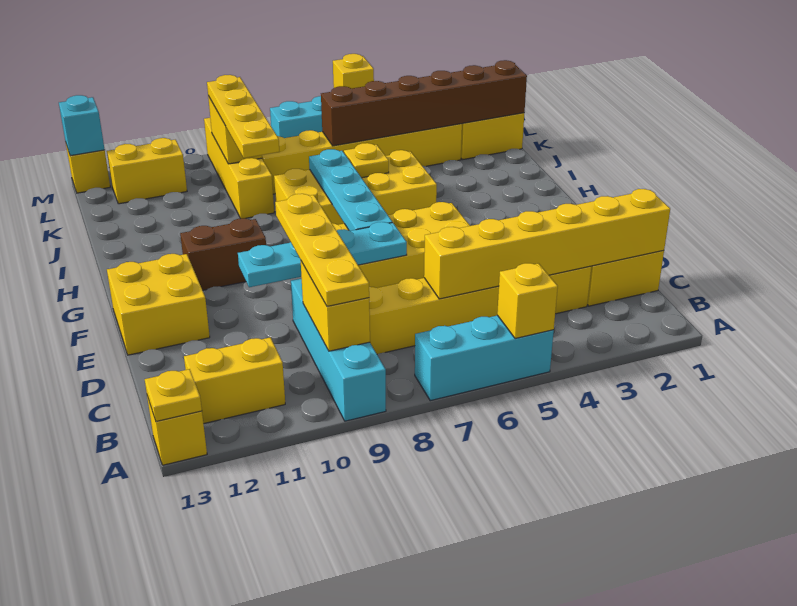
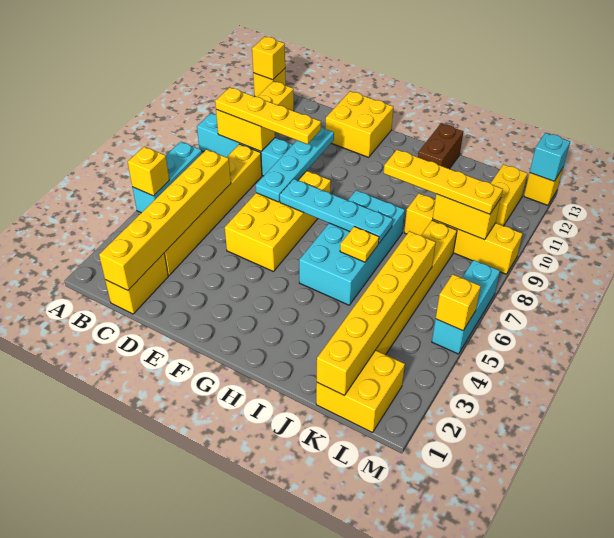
yellow plate A13 level 2 -> yellow brick A13 level 2
brown brick G10:G11 level 1 -> brown brick I12:I13 level 1
yellow brick H5:I8 level 1 -> cyan brick H5:I8 level 1
brown brick K1:K6 level 2 -> yellow brick K1:K6 level 2

